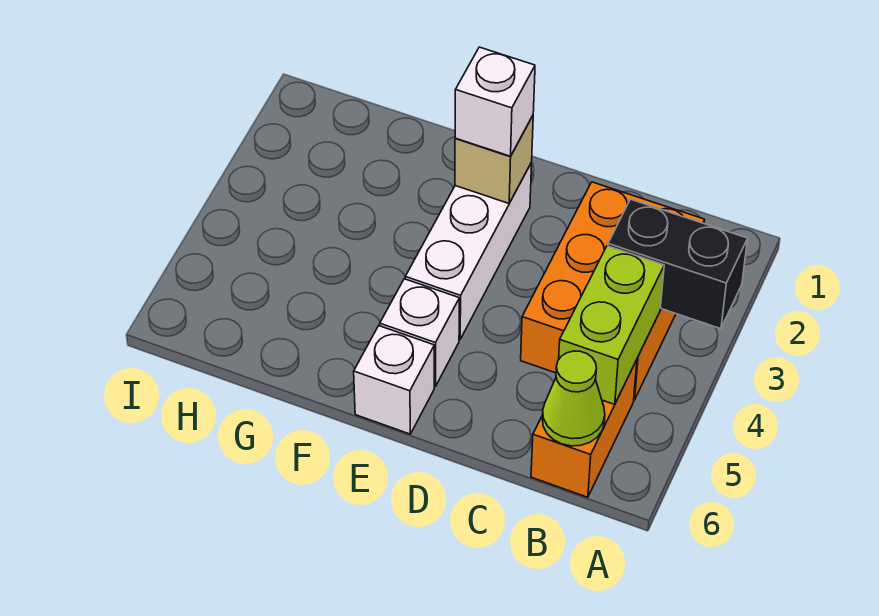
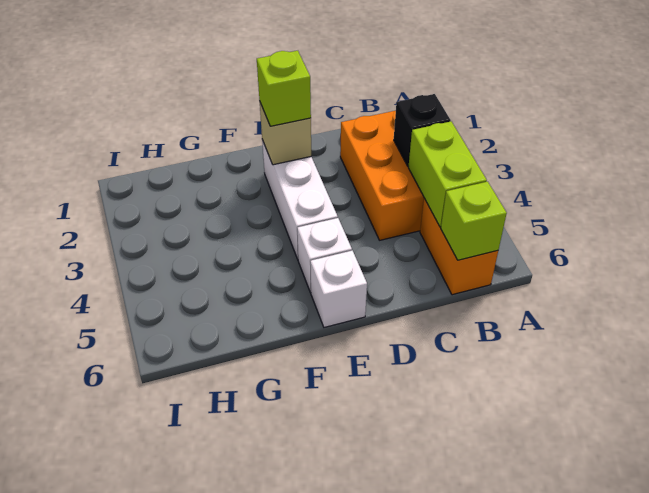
black brick A3:B3 level 2 -> black brick B3 level 2
lime cone B6 level 2 -> lime brick B6 level 2
white brick E2 level 3 -> lime brick E2 level 3

